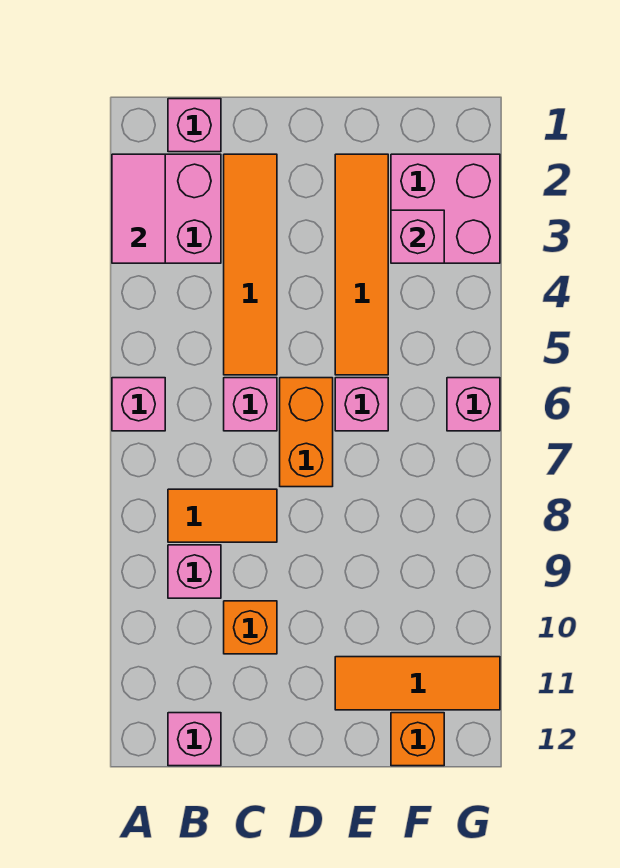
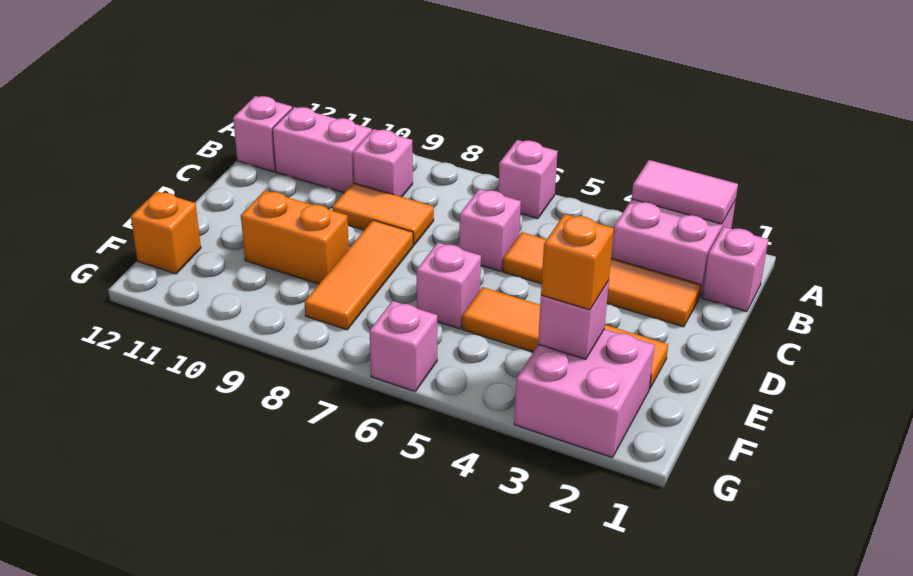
orange tile B8:C8 level 1 -> orange tile C8:C9 level 1
none -> pink brick B10:B11 level 1
orange brick C10 level 1 -> orange brick F3 level 3
orange brick D6:D7 level 1 -> orange brick E9:E10 level 1
orange tile E11:G11 level 1 -> orange tile D8:F8 level 1

